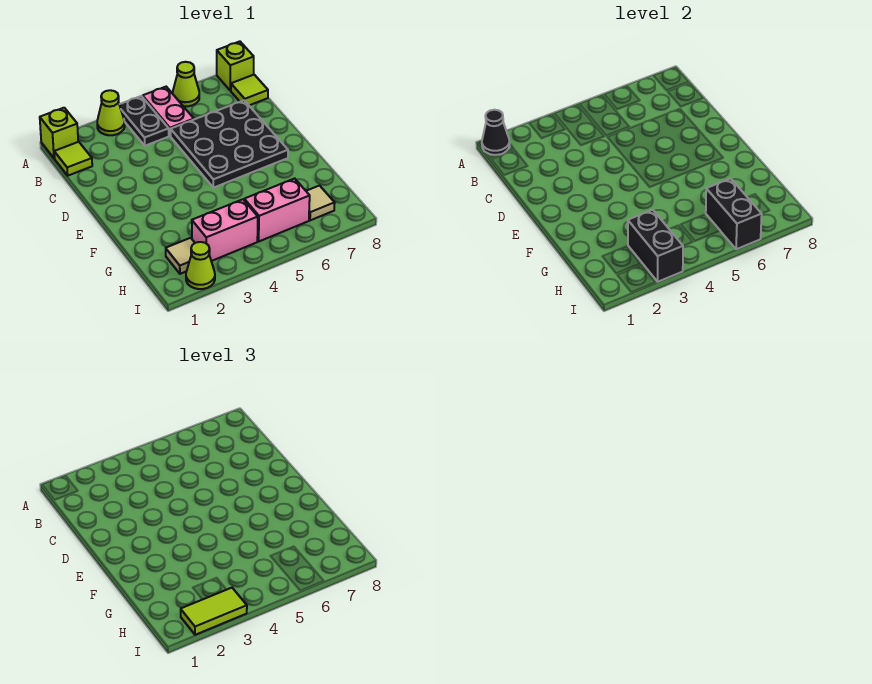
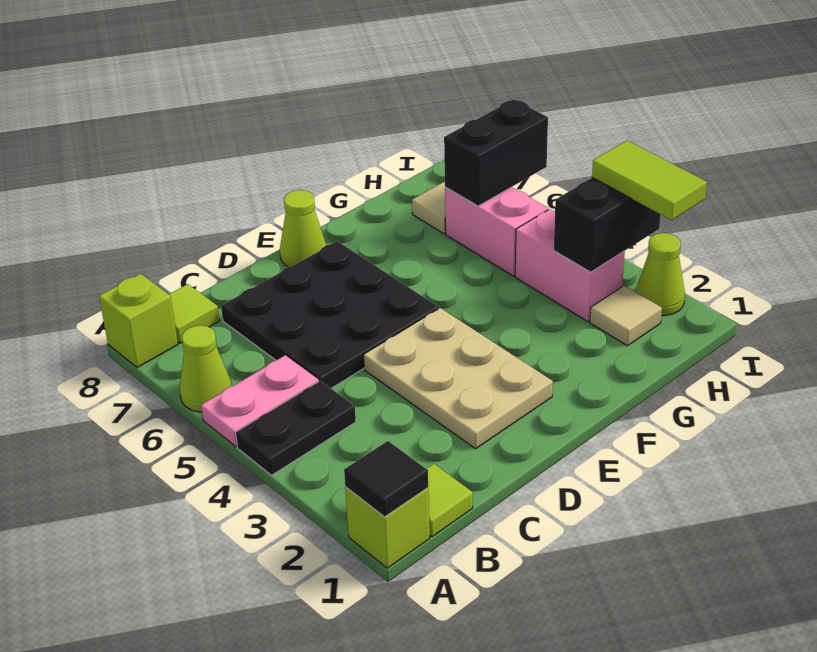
black cone A1 level 2 -> black tile A1 level 2
lime cone A3 level 1 -> lime cone E8 level 1
none -> tan plate D2:E4 level 1

